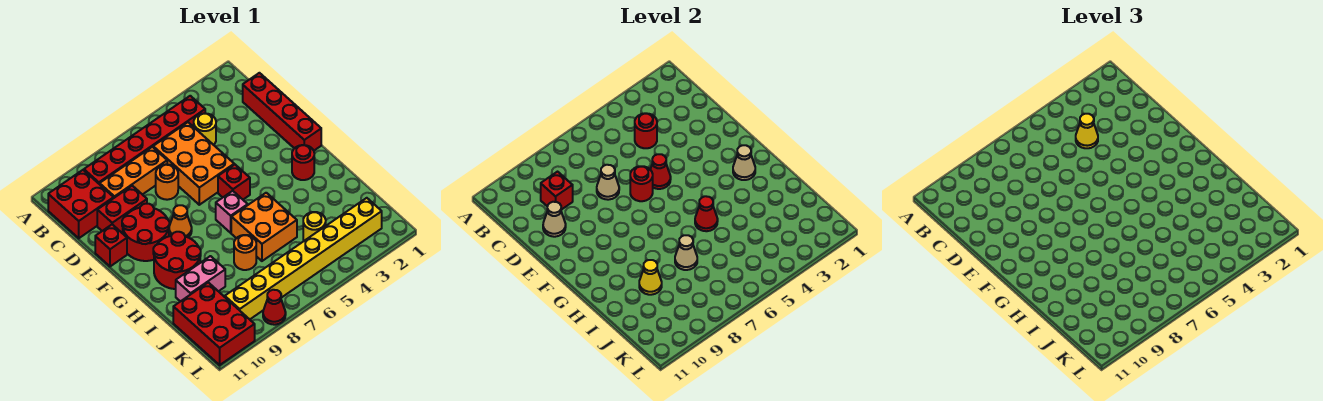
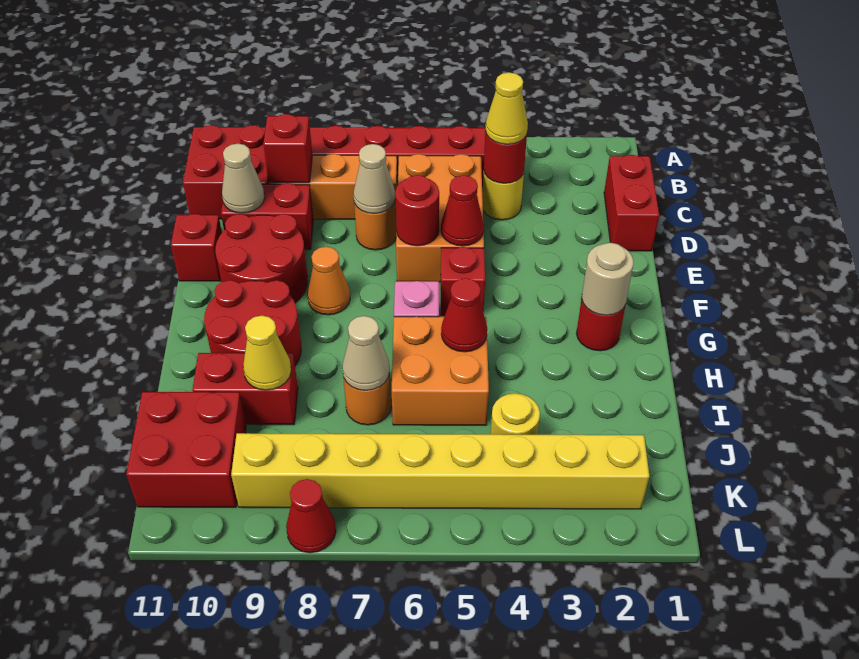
red brick C1:F1 level 1 -> red brick C1:D1 level 1
tan cone G2 level 2 -> tan round brick G2 level 2
pink brick I9:I10 level 1 -> red brick I9:I10 level 1
red brick J10:L11 level 1 -> red brick J10:K11 level 1

